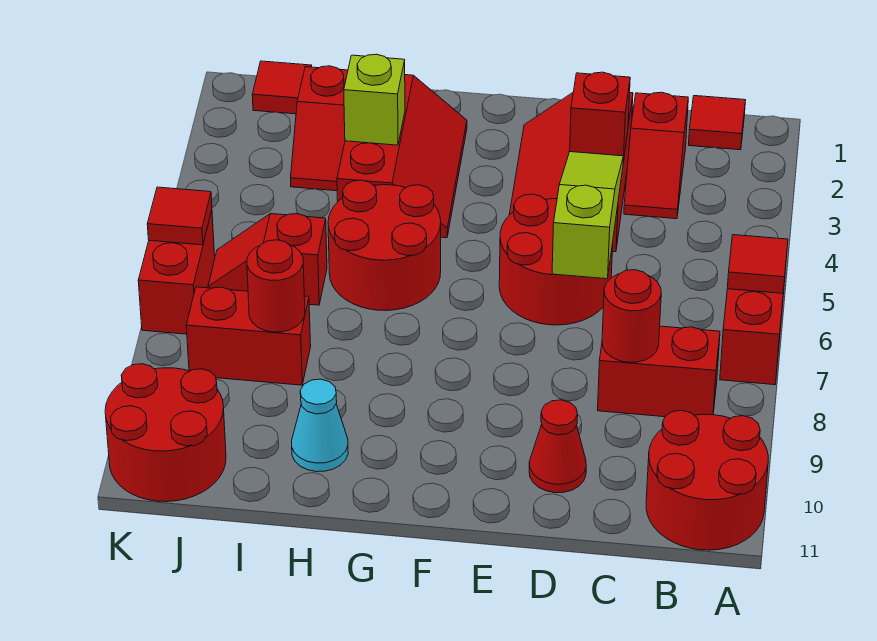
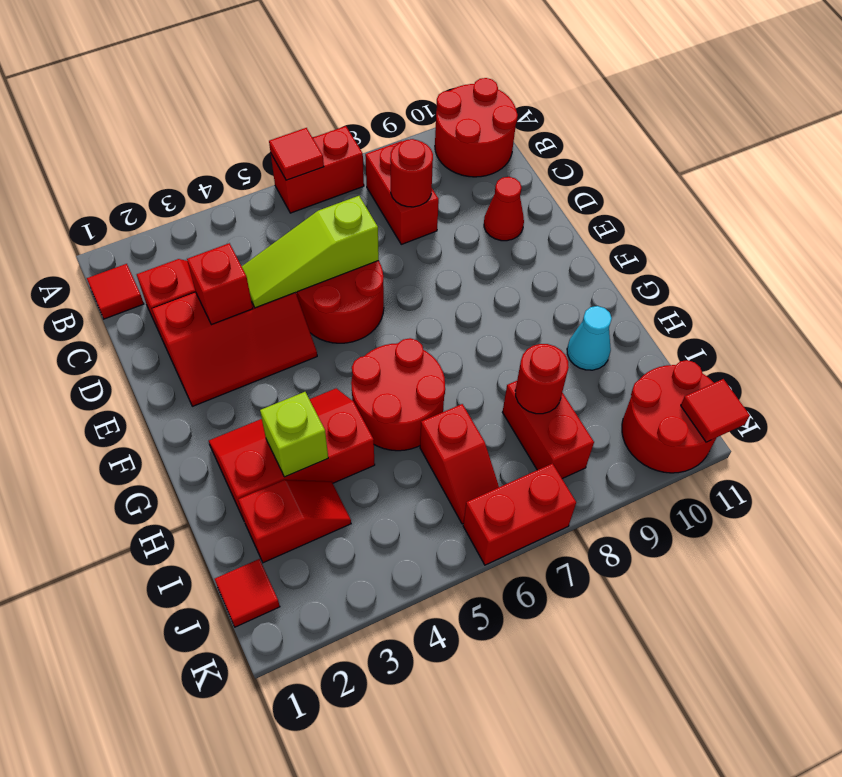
red tile K6 level 2 -> red tile K11 level 2

